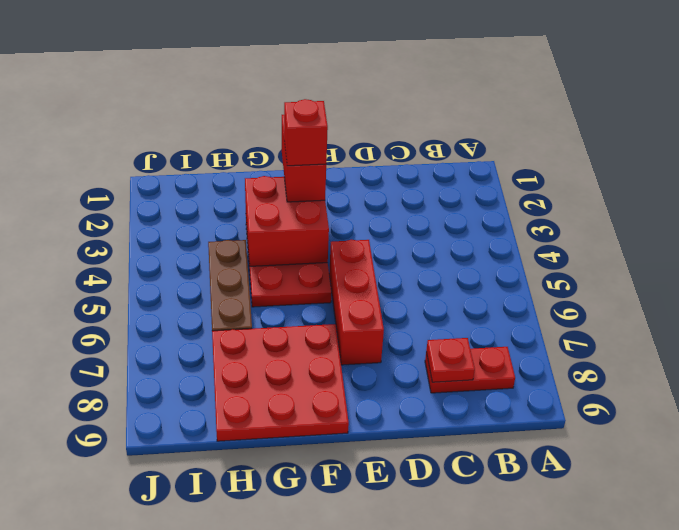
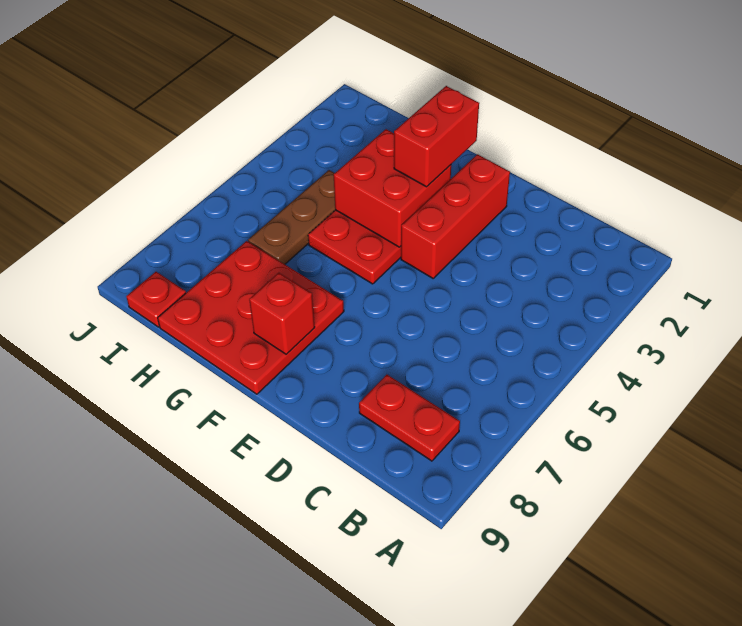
red plate C8 level 2 -> red plate I9 level 1
red brick E5:E7 level 1 -> red brick E2:E4 level 1
red brick F3 level 4 -> red brick F8 level 2

